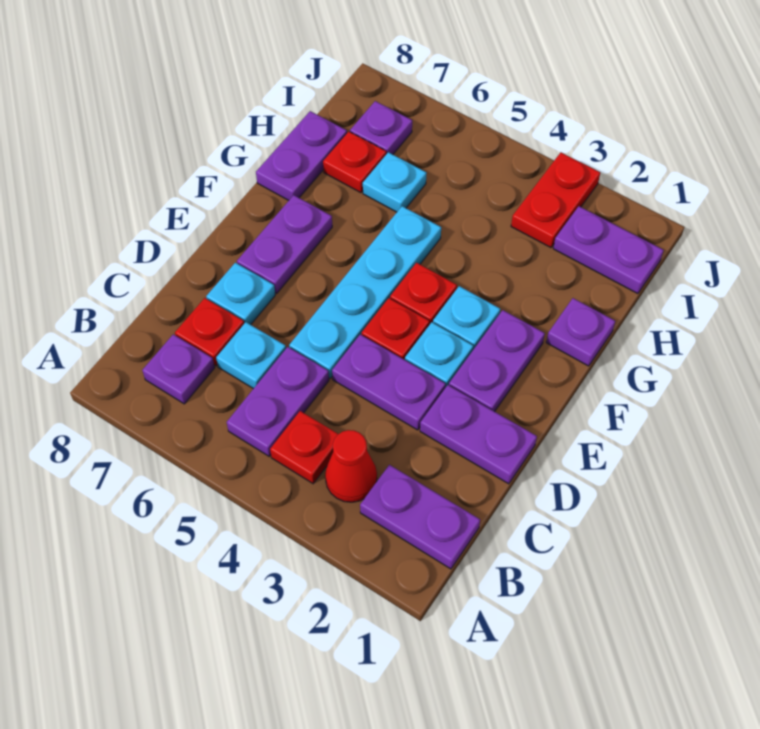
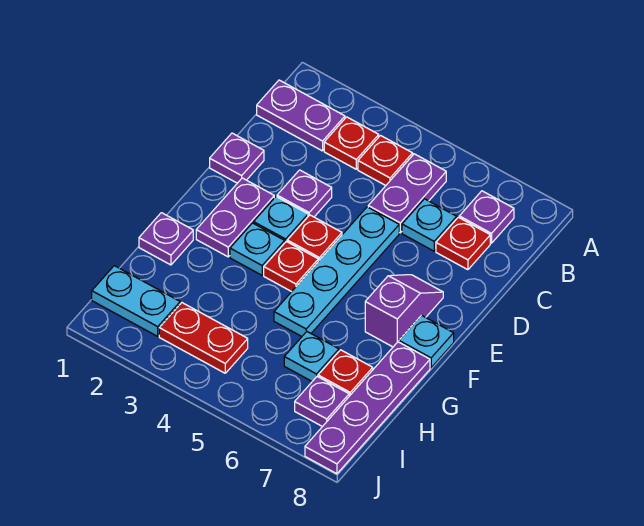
red cone B3 level 1 -> red plate B3 level 1
purple plate D1:D2 level 1 -> purple plate D1 level 1
purple plate D3:D4 level 1 -> purple plate D3 level 1
cyan plate D7 level 1 -> cyan plate F8 level 1
purple plate E7:F7 level 1 -> purple slope E7:F7 level 1 top F
purple plate G8:H8 level 1 -> purple plate G8:J8 level 1
purple plate I1:I2 level 1 -> cyan plate I1:I2 level 1
red plate I3:J3 level 1 -> red plate I3:I4 level 1

